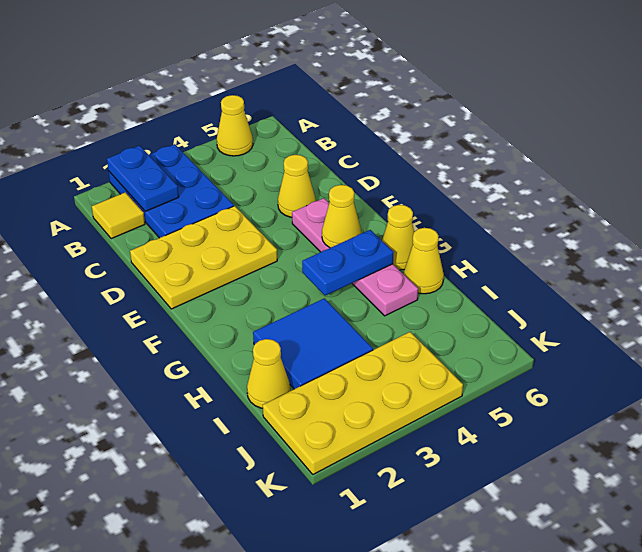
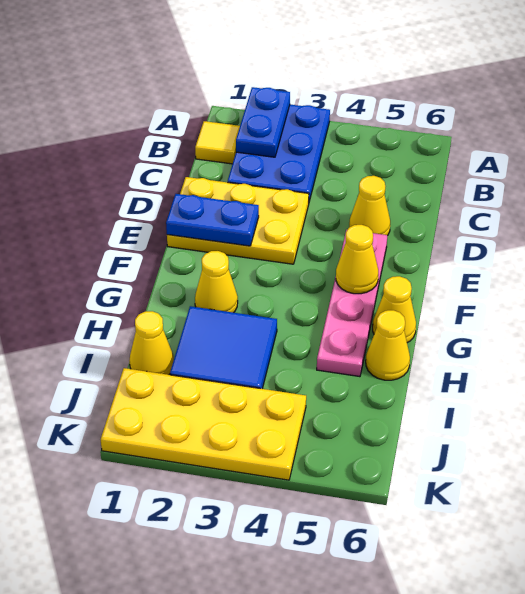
yellow cone A5 level 1 -> yellow cone G2 level 1
blue plate G4:G5 level 2 -> blue plate E1:E2 level 2

